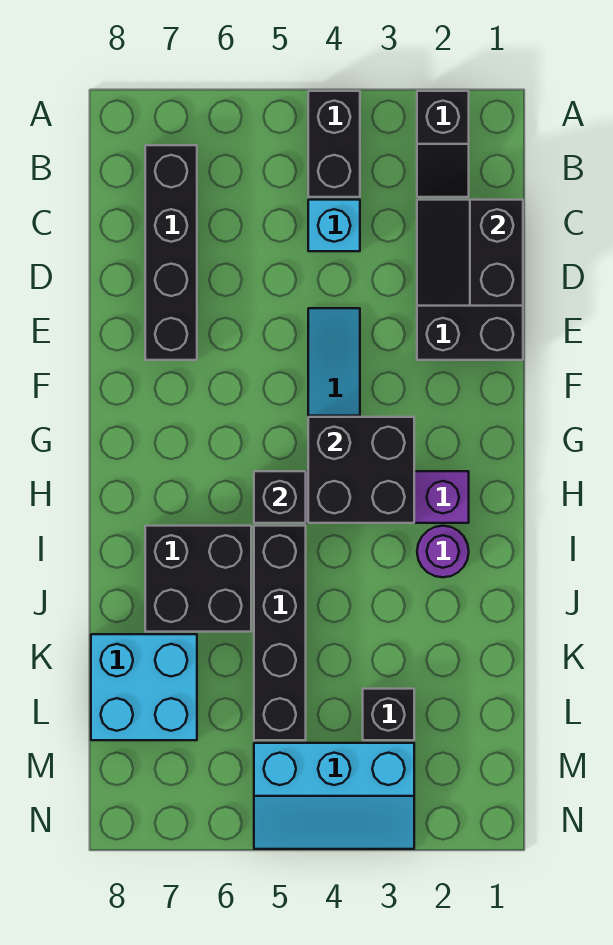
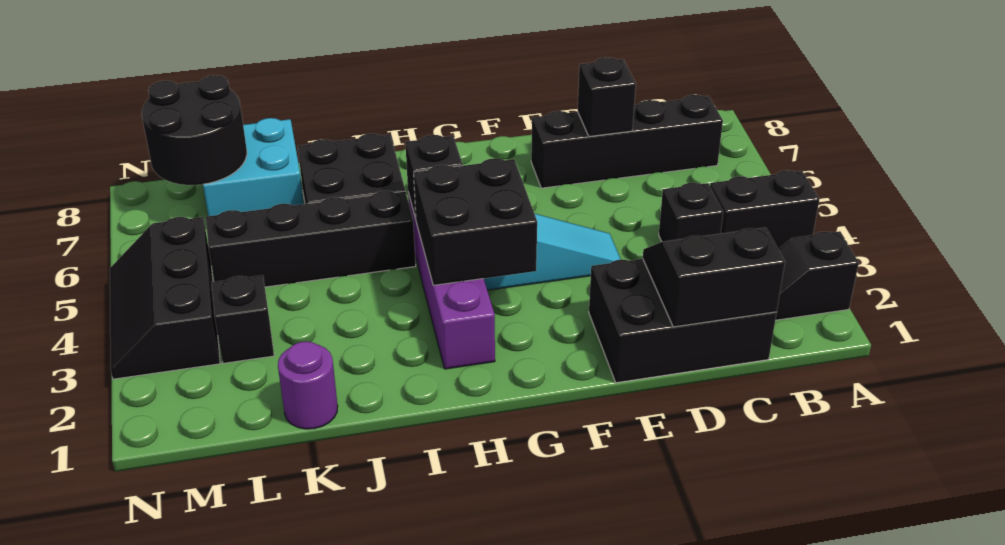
cyan brick C4 level 1 -> black brick C4 level 1
none -> black brick D7 level 2
purple round brick I2 level 1 -> purple round brick K1 level 1
none -> black round brick L7:M8 level 2
cyan slope M3:N5 level 1 top M -> black slope M3:N5 level 1 top M

